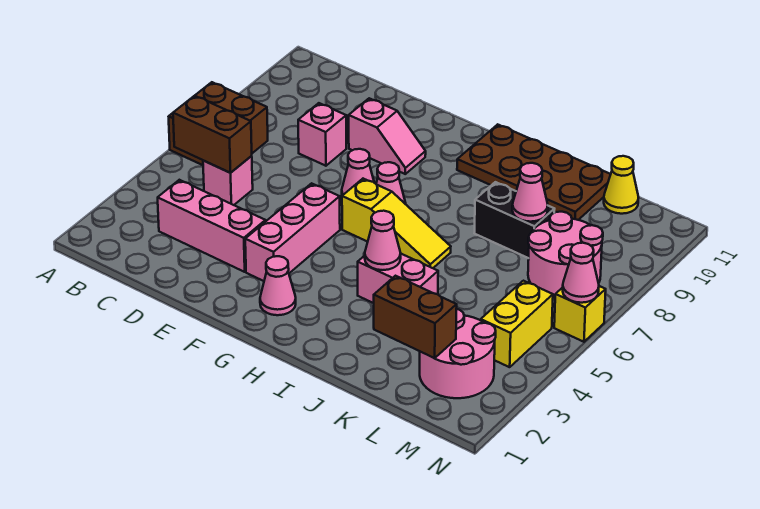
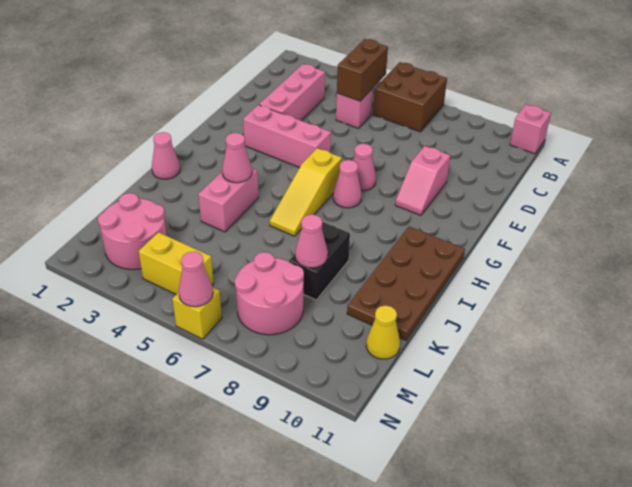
pink brick D8 level 1 -> pink brick A11 level 1
pink cone G2 level 1 -> pink cone I1 level 1
brown brick K2:L2 level 2 -> none

